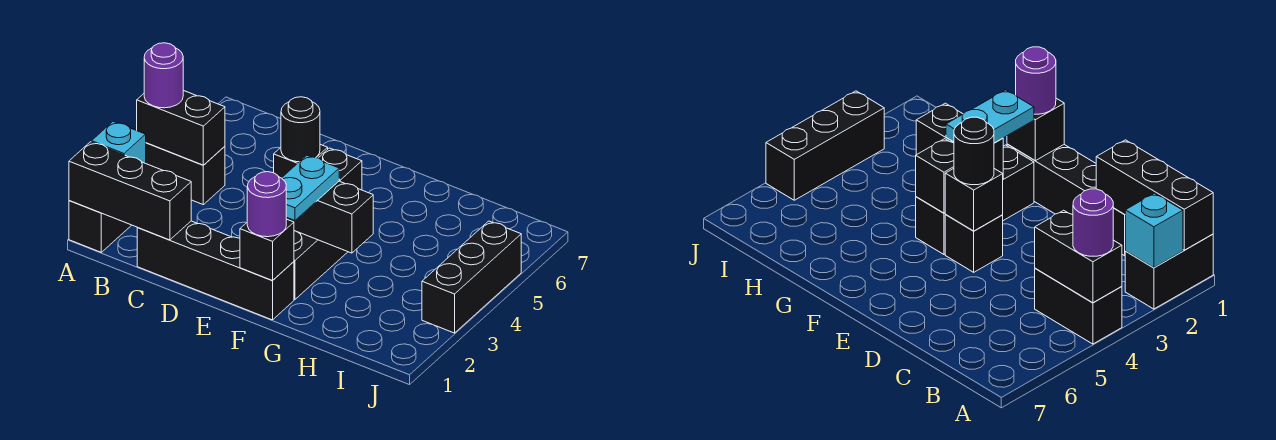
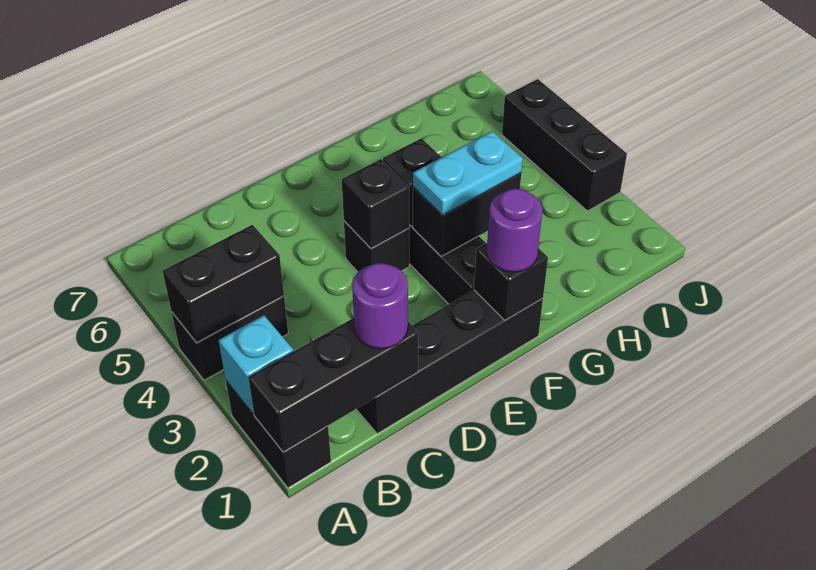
purple round brick A4 level 3 -> purple round brick C1 level 3
black round brick E4 level 3 -> none
cyan plate F2:F3 level 3 -> cyan plate F3:G3 level 3

